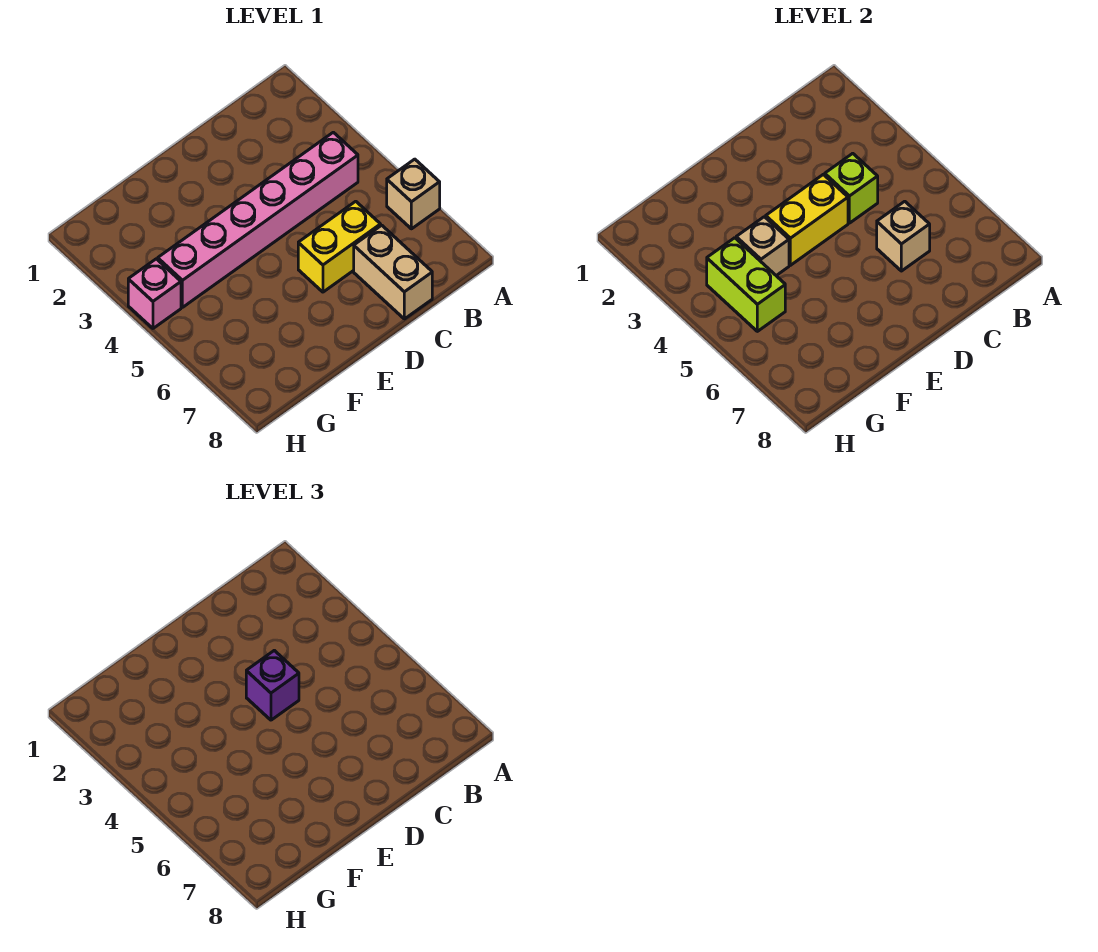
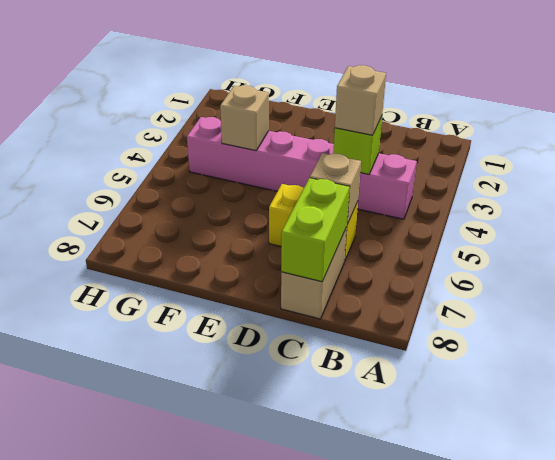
tan brick A6 level 1 -> tan brick C4 level 3
yellow brick D4:E4 level 2 -> none
purple brick D4 level 3 -> none
lime brick G4:G5 level 2 -> lime brick C7:C8 level 2
pink brick H4 level 1 -> none

